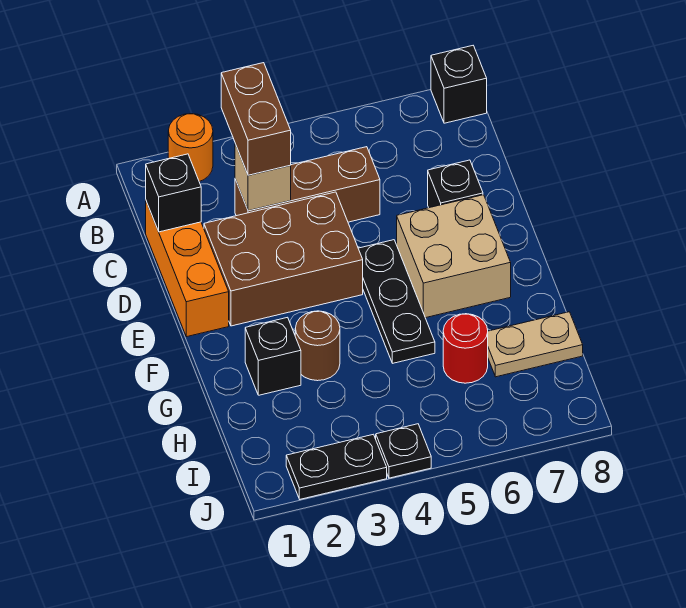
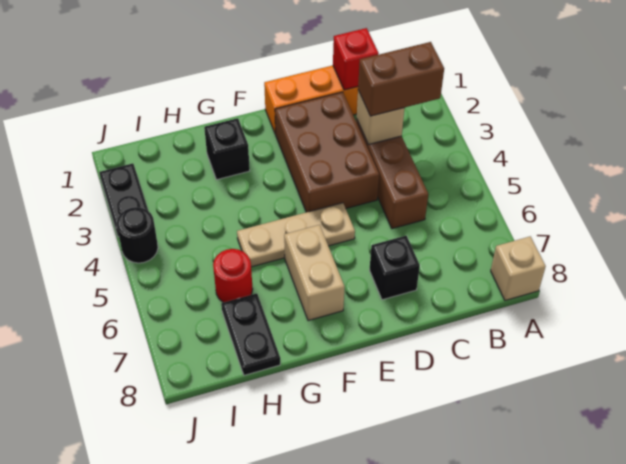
orange round brick A2 level 1 -> none
black brick A8 level 1 -> tan brick A8 level 1
black brick C1 level 2 -> red brick C1 level 2
black plate E5:G5 level 1 -> tan plate E5:G5 level 1
tan brick E6:F7 level 1 -> tan brick F6:F7 level 1
brown round brick G3 level 1 -> none
tan plate H7:H8 level 1 -> black plate H7:H8 level 1
black plate J4 level 1 -> black round brick J4 level 1

